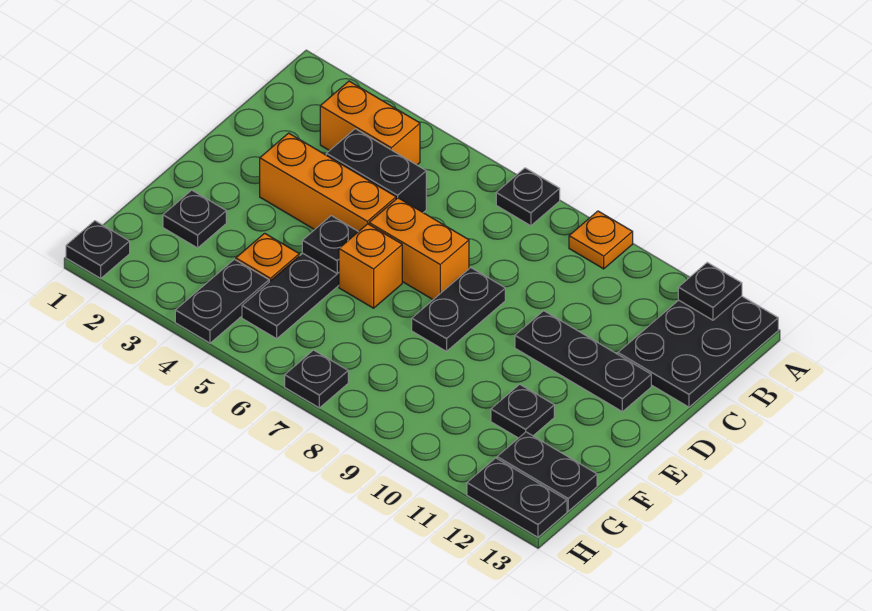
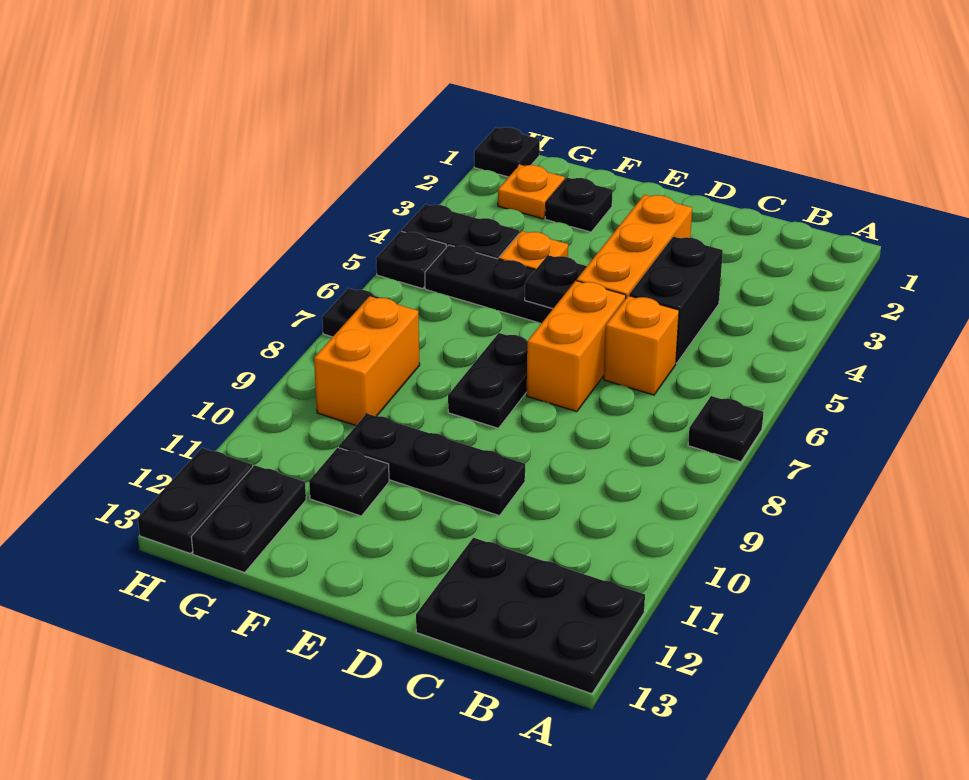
orange plate A9 level 1 -> orange plate G2 level 1
black plate A12 level 2 -> black plate H5 level 1
orange brick B3:B4 level 1 -> orange brick G8:G9 level 1
black plate D8:E8 level 1 -> black plate E7:E8 level 1
black plate D10:D12 level 1 -> black plate D10:F10 level 1
orange brick E6 level 1 -> orange brick C6 level 1

